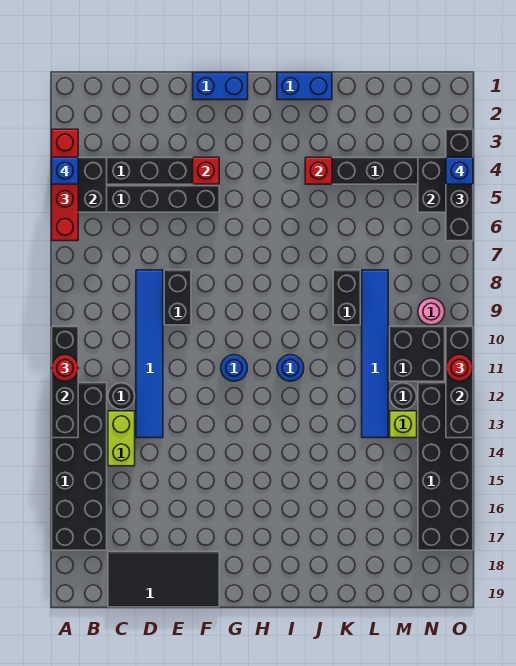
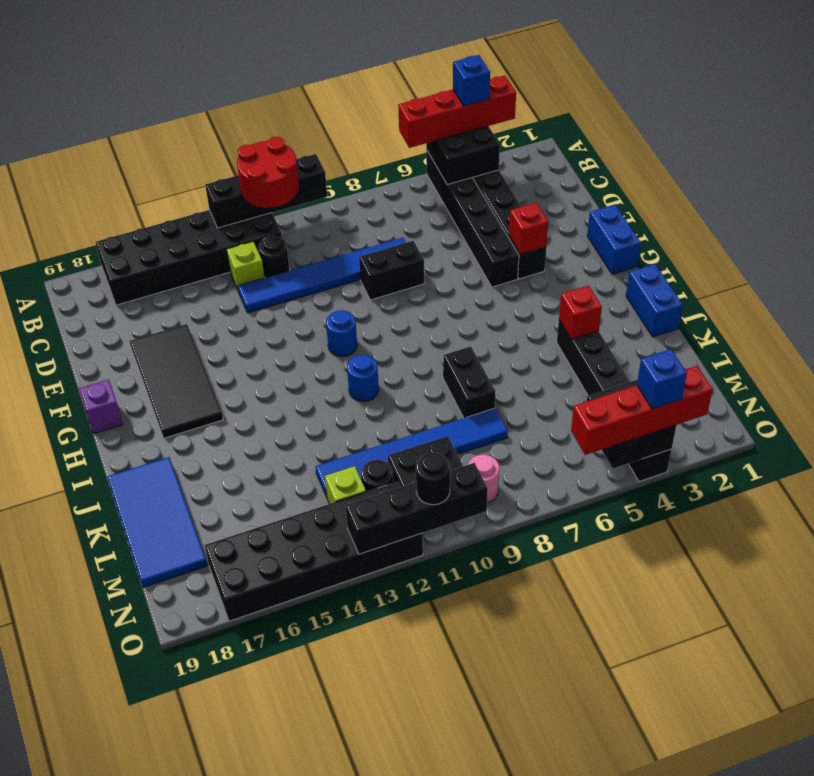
red round brick A11 level 3 -> red round brick A11:B12 level 3
lime brick C13:C14 level 1 -> lime brick C13 level 1
black tile C18:F19 level 1 -> black tile E16:H17 level 1
none -> purple brick G19 level 1
none -> blue tile J18:M19 level 1
black brick K8:K9 level 1 -> black brick J8:K8 level 1
black brick O3:O6 level 3 -> red brick O3:O6 level 3
red round brick O11 level 3 -> black round brick O11 level 3

